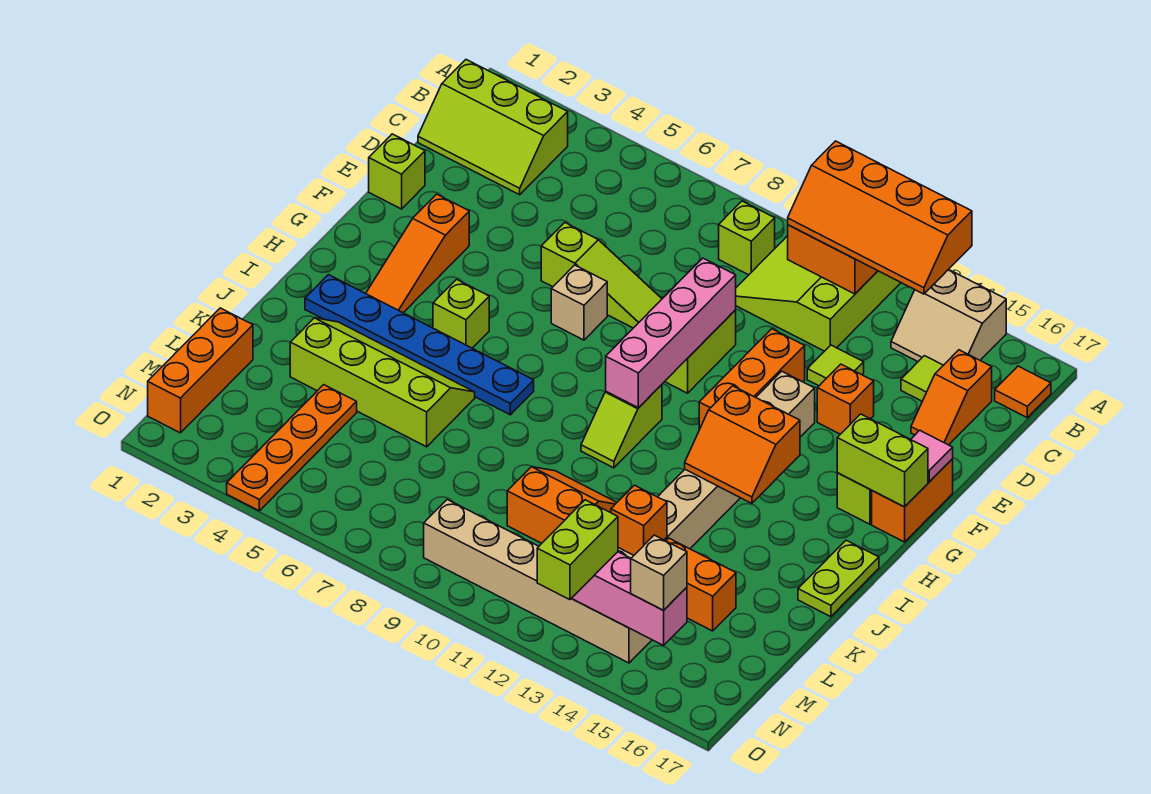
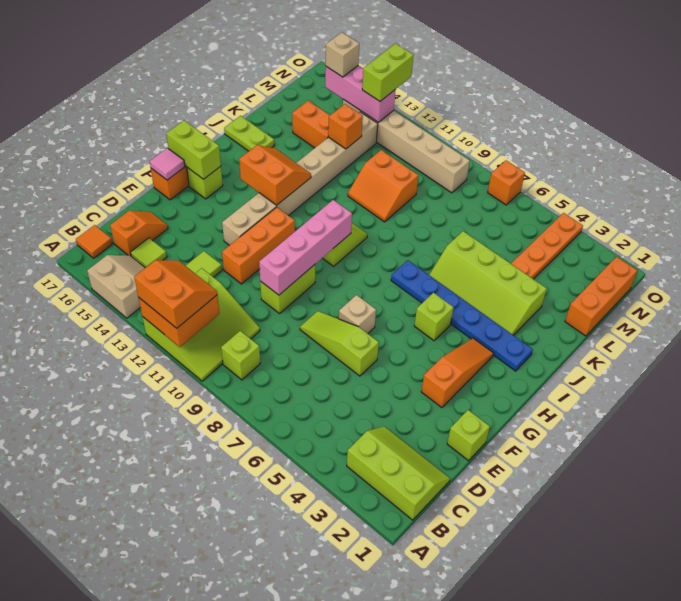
orange slope A11:B14 level 3 top A -> orange slope A11:B12 level 3 top A
orange brick E14 level 1 -> orange brick O7 level 1
lime plate I17:J17 level 1 -> lime plate J16:J17 level 1

